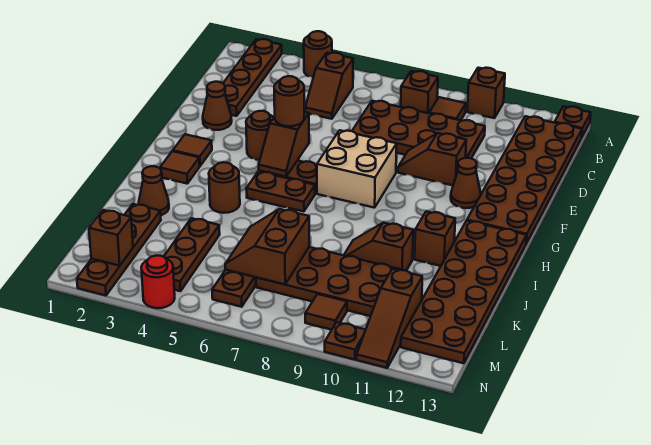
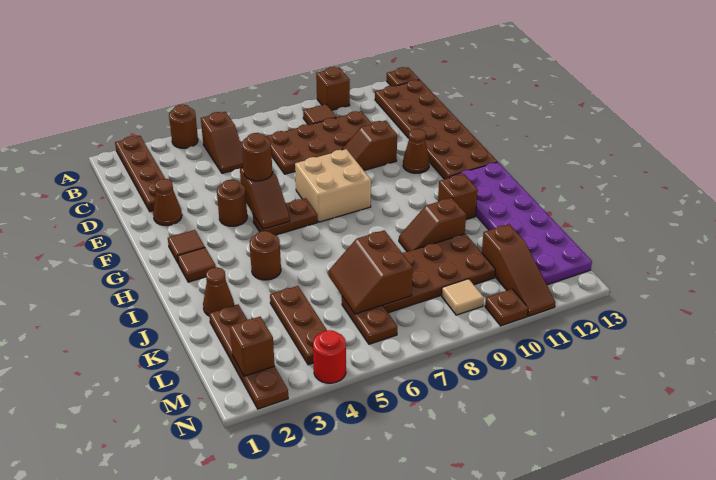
brown brick B8 level 1 -> none
brown plate H5:H6 level 1 -> none
brown plate H12:M13 level 1 -> purple plate H12:M13 level 1
brown tile M9 level 1 -> tan tile M9 level 1

